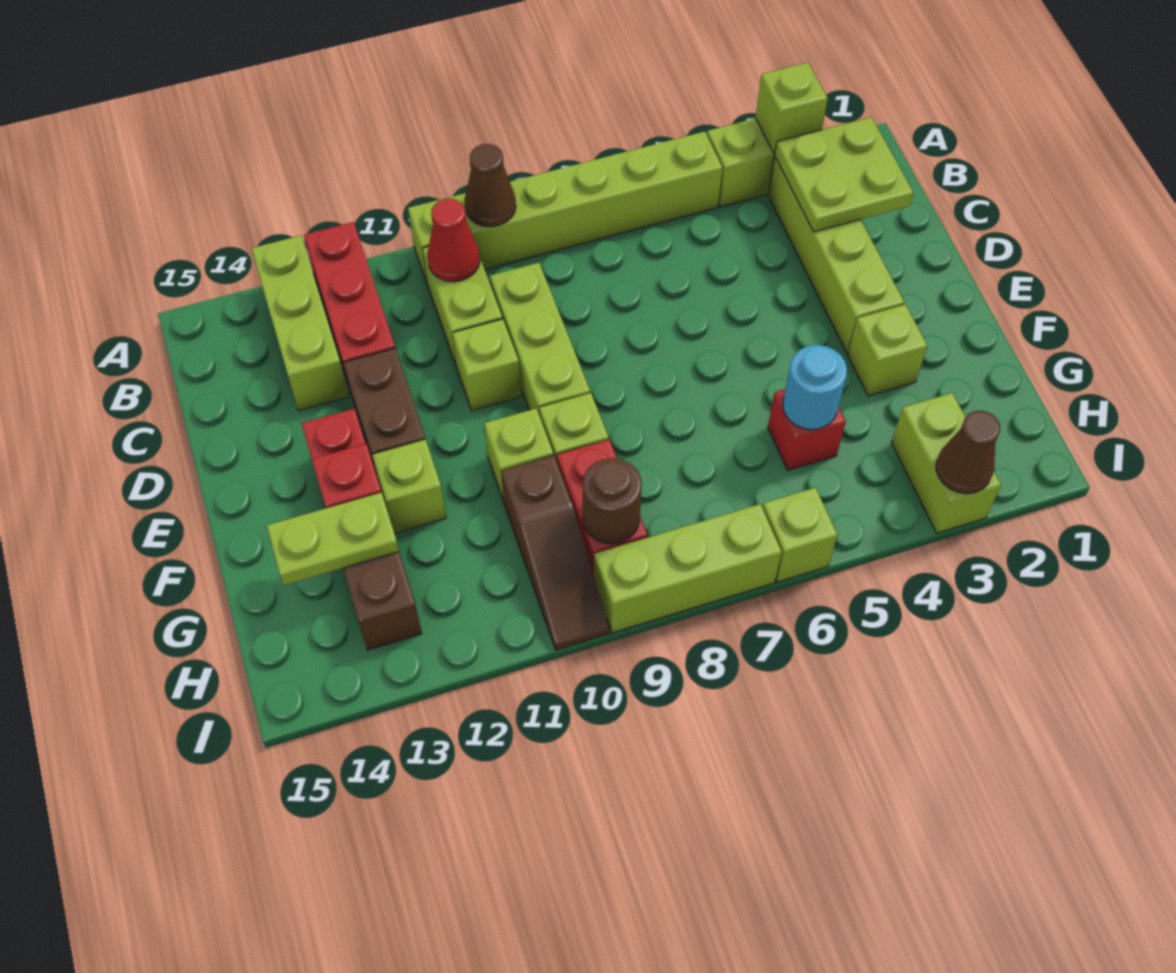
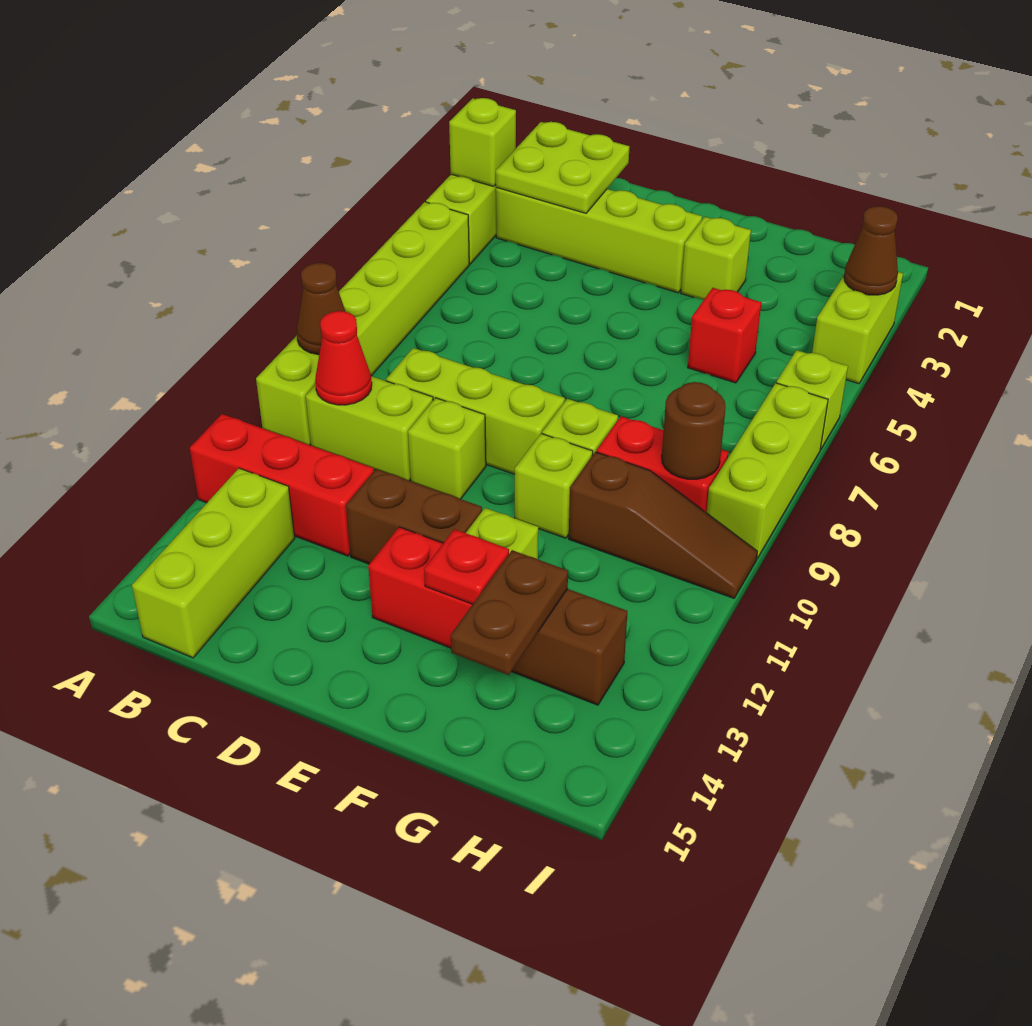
lime brick A13:C13 level 1 -> lime brick B13:B15 level 1
cyan round brick G5 level 2 -> none
lime plate G13:G14 level 2 -> brown plate G13:G14 level 2
lime brick H3:I3 level 1 -> lime brick I3:I4 level 1

